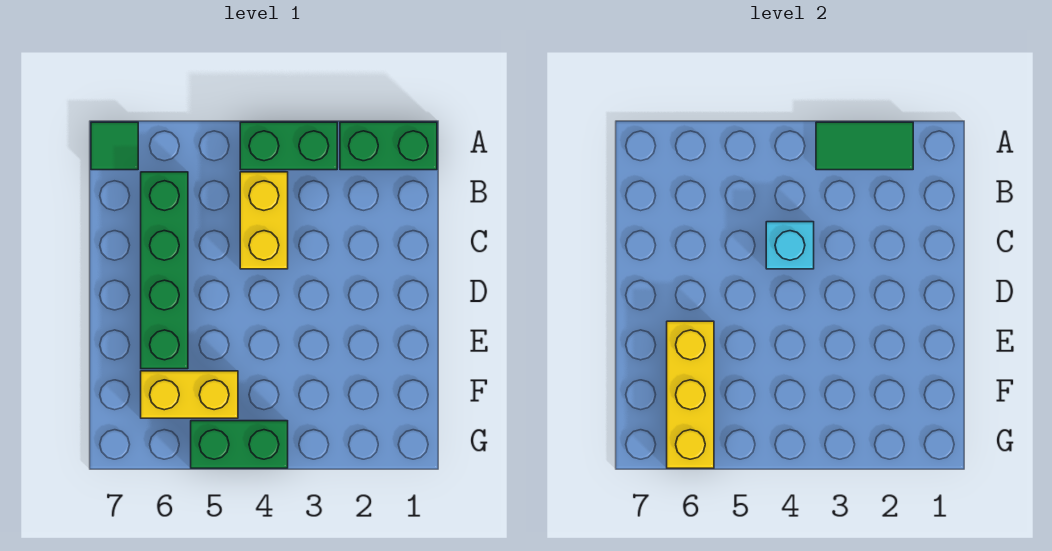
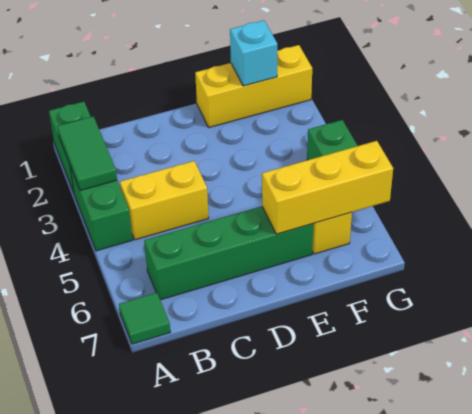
cyan brick C4 level 2 -> cyan brick F1 level 2
none -> yellow brick E1:G1 level 1

